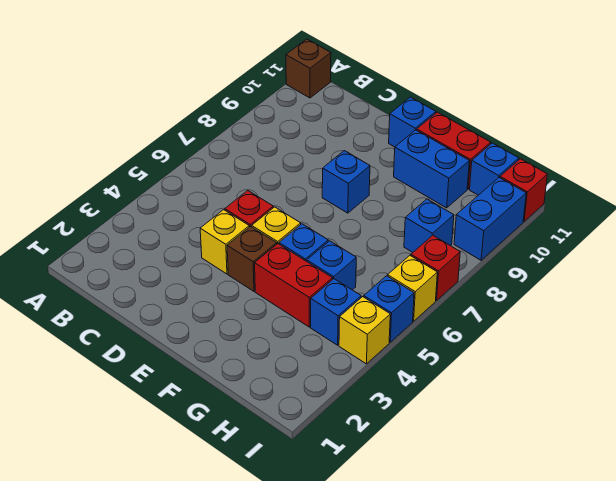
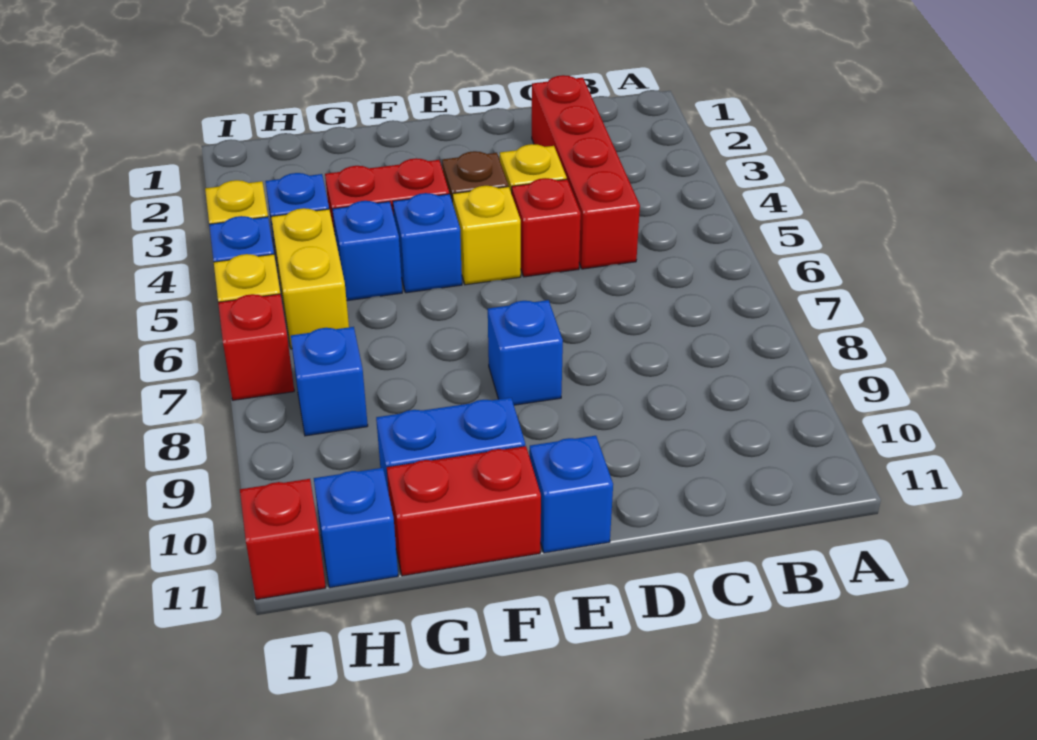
brown brick A11 level 1 -> none
none -> red brick C2:C5 level 1
none -> yellow brick H5:H6 level 1
blue brick I9:I10 level 1 -> none

